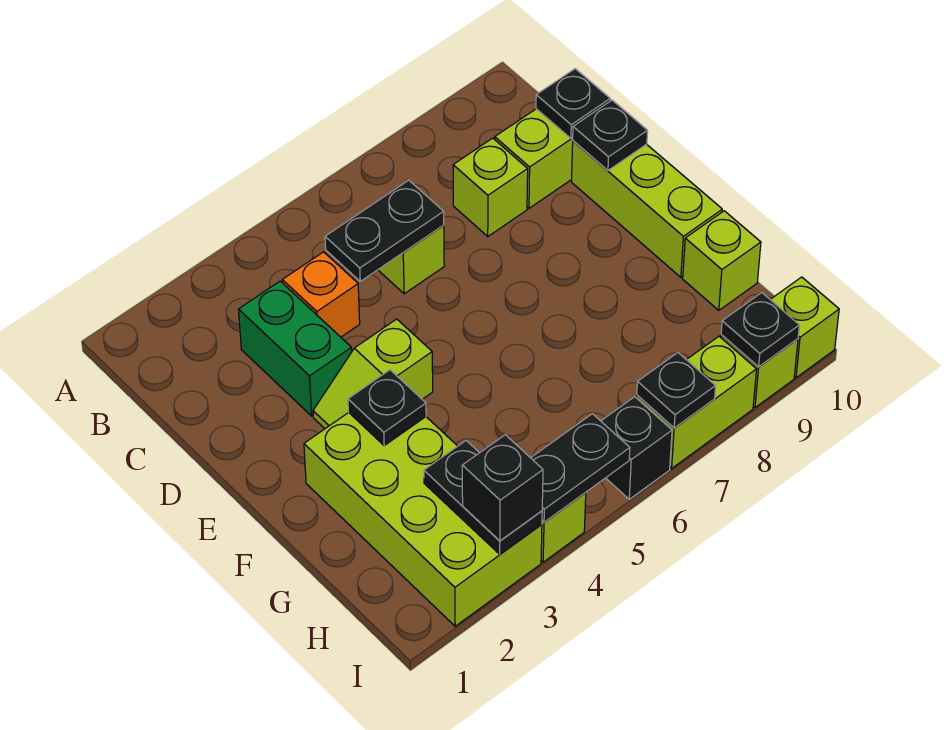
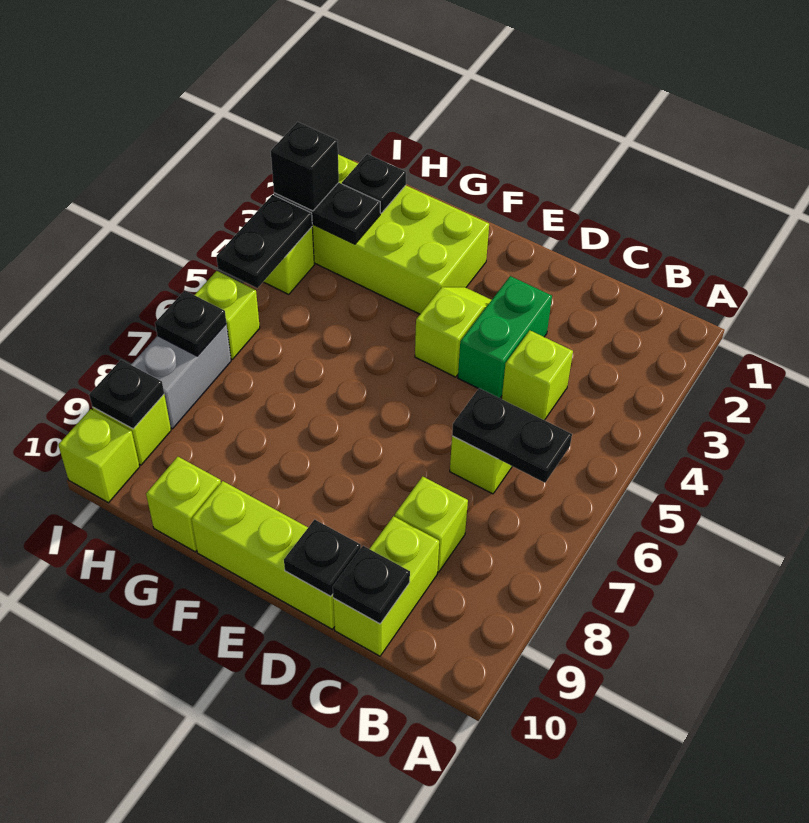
green brick C3:D3 level 1 -> green brick D3:D4 level 1
orange brick C4 level 1 -> lime brick C4 level 1
black plate C5:C6 level 2 -> black plate B6:C6 level 2
black plate F3 level 2 -> black plate H2 level 2
black brick I6 level 1 -> lime brick I6 level 1
lime brick I7:I8 level 1 -> grey brick I7:I8 level 1

